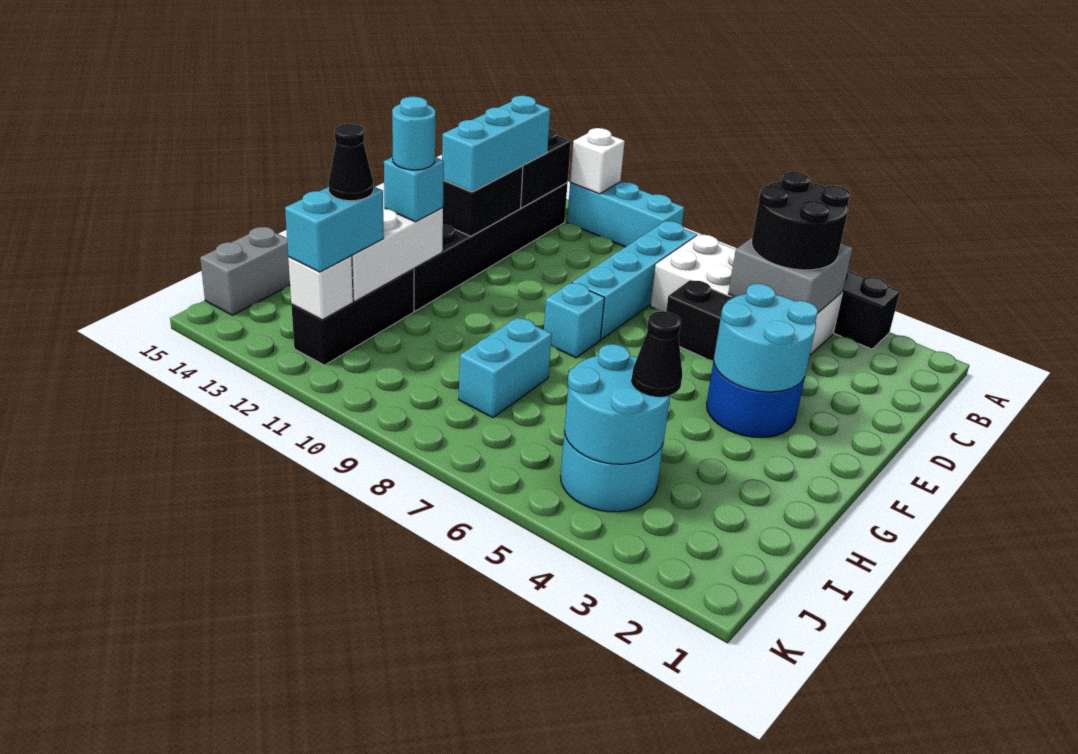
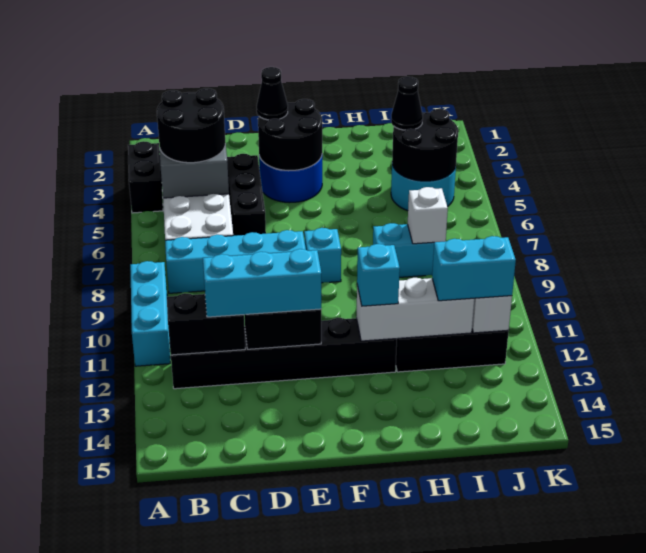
white brick A11 level 2 -> white brick I8 level 2
cyan round brick E3:F4 level 2 -> black round brick E3:F4 level 2
cyan round brick G12 level 4 -> none
cyan round brick I4:J5 level 2 -> black round brick I4:J5 level 2
black cone I12 level 4 -> black cone E3 level 3
grey brick I15:J15 level 1 -> none

